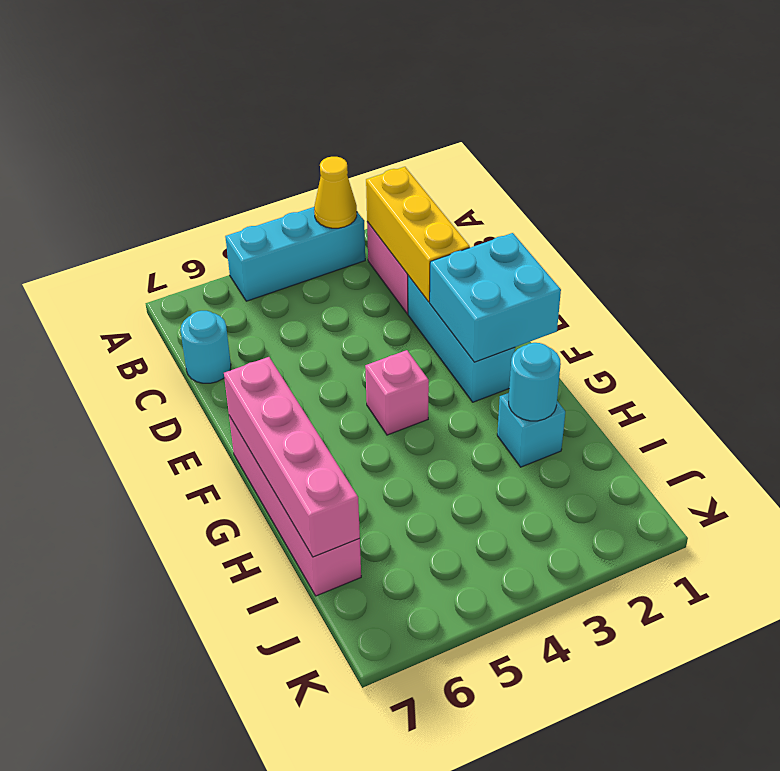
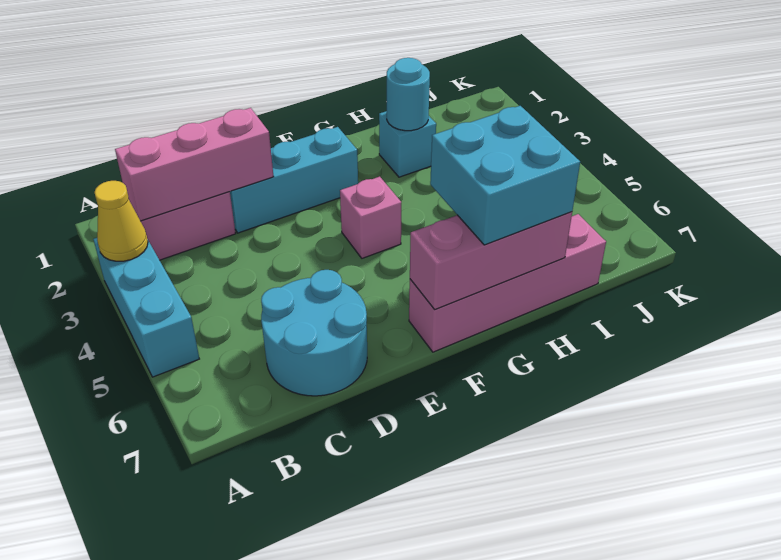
yellow brick B2:D2 level 2 -> pink brick B2:D2 level 2
cyan round brick C7 level 1 -> cyan round brick C6:D7 level 1
cyan brick E1:F2 level 2 -> cyan brick G6:H7 level 3
pink brick F7:I7 level 2 -> pink brick F7:H7 level 2

